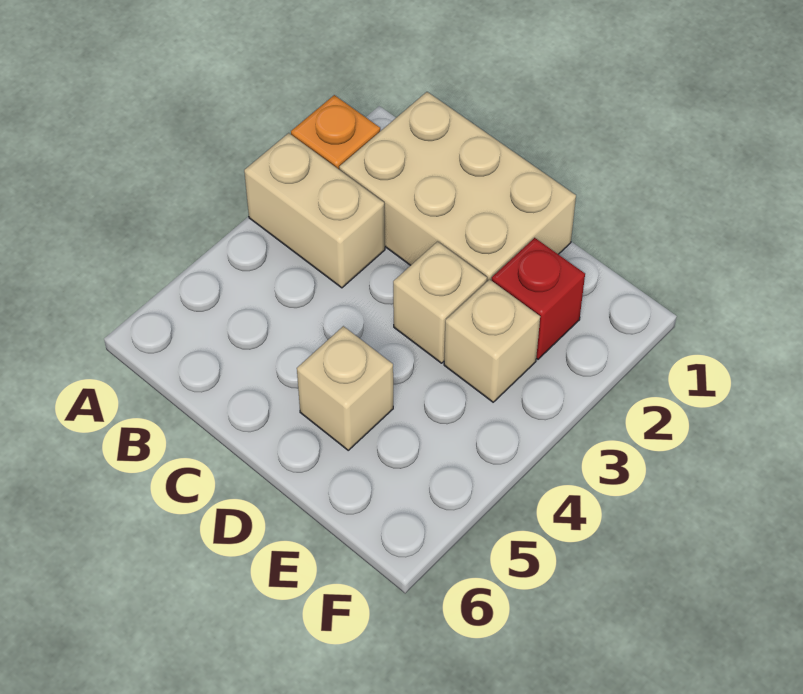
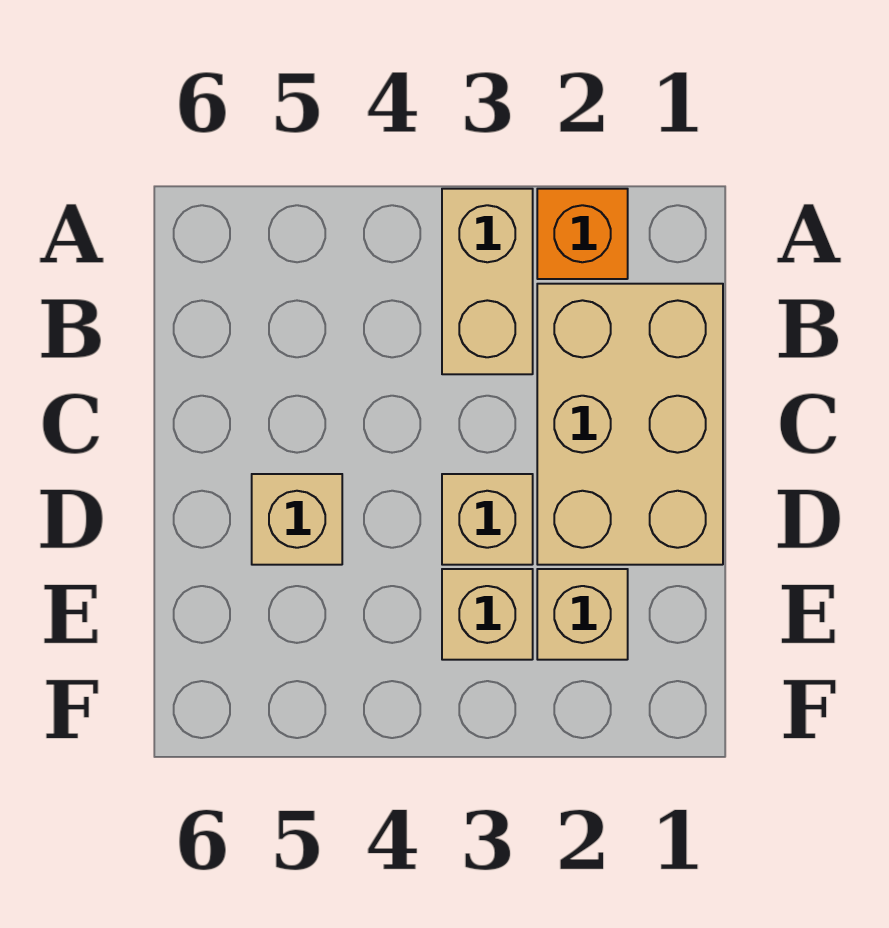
red brick E2 level 1 -> tan brick E2 level 1

